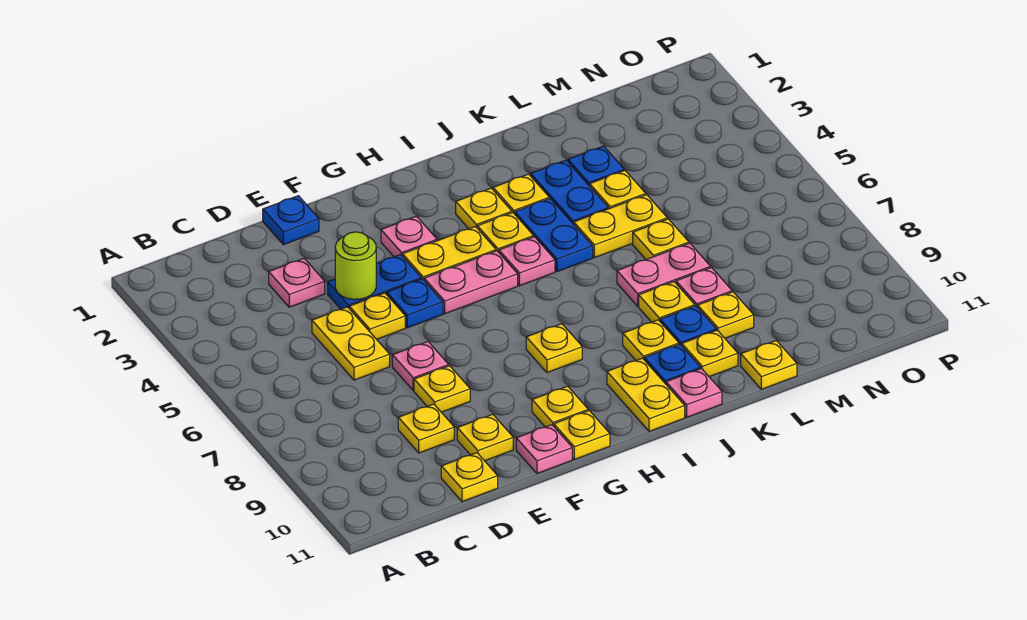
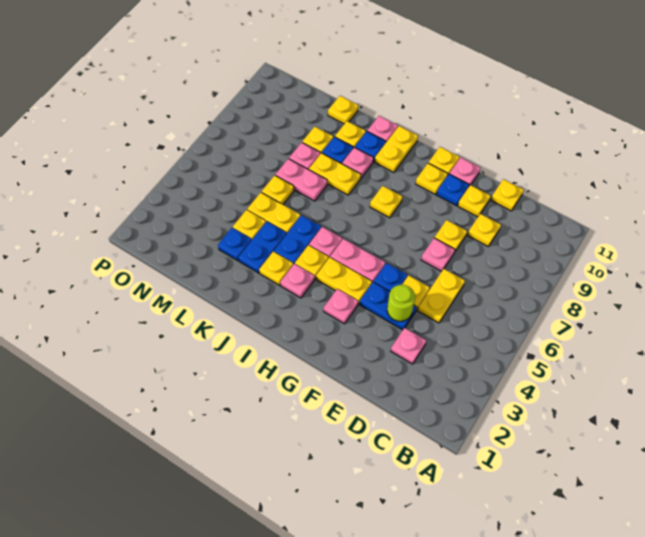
blue plate E1 level 1 -> blue plate F10 level 1
yellow plate I3 level 1 -> pink plate I3 level 1
yellow plate J9 level 1 -> pink plate J9 level 1
yellow plate K8 level 1 -> yellow plate J8:K8 level 1

